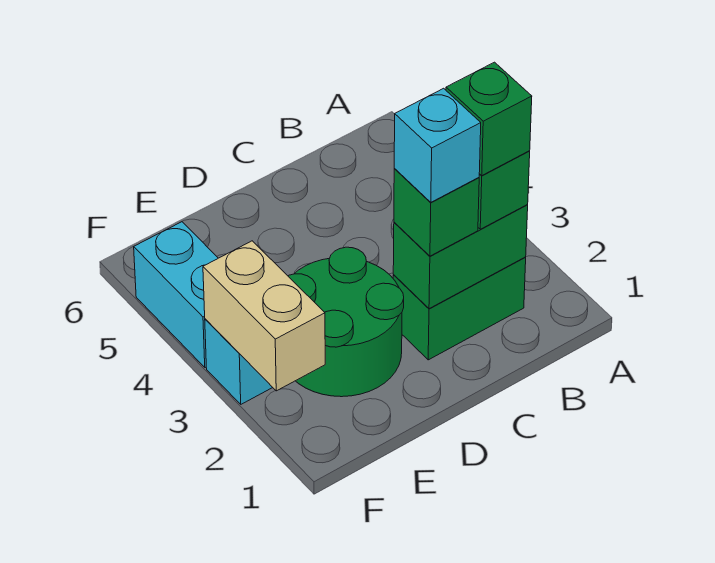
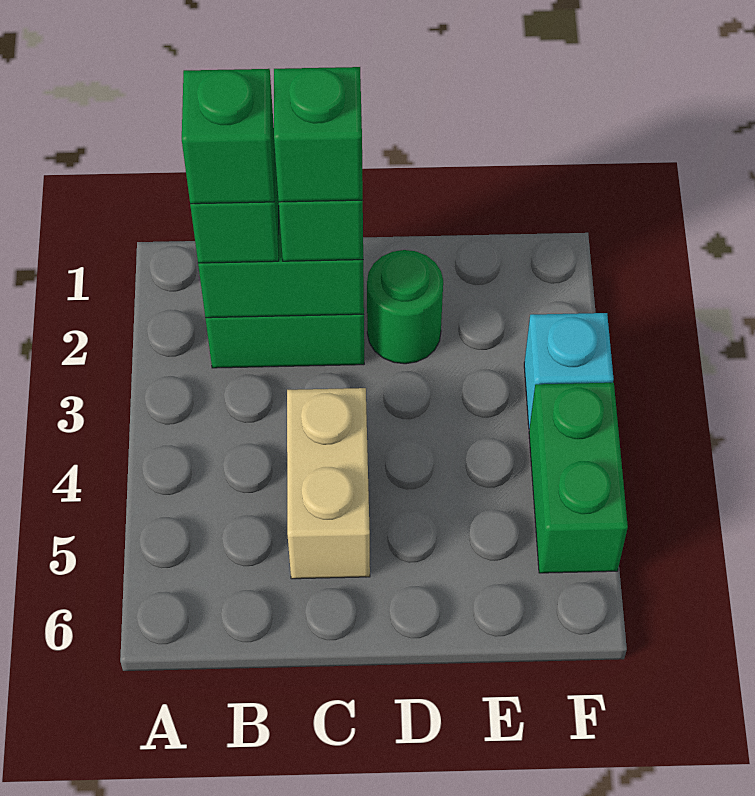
cyan brick C2 level 4 -> green brick C2 level 4
green round brick D2:E3 level 1 -> green round brick D2 level 1
tan brick F2:F3 level 2 -> tan brick C4:C5 level 1
cyan brick F4:F5 level 1 -> green brick F4:F5 level 1

